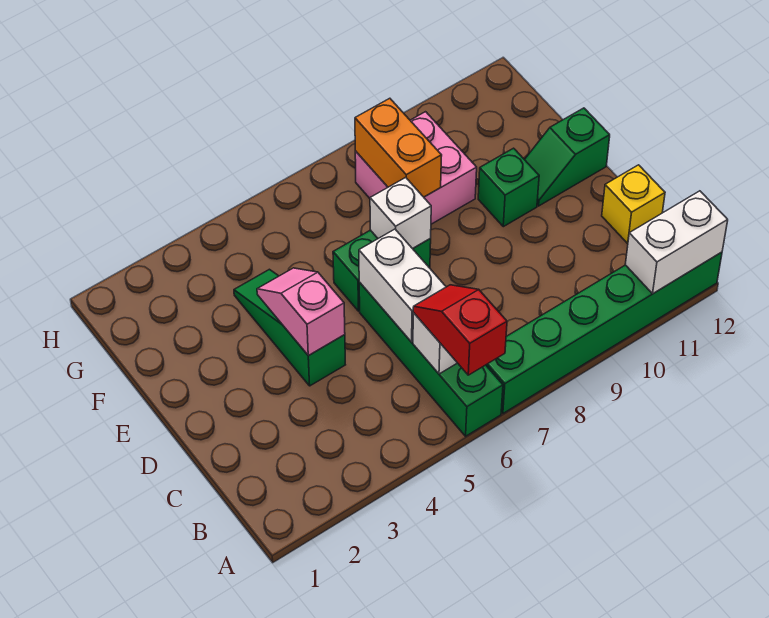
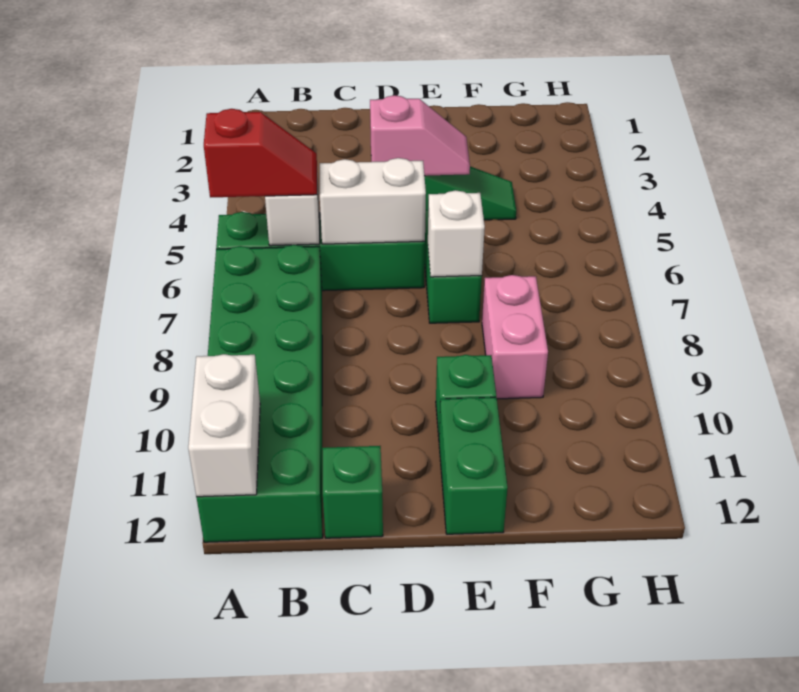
green brick A7:A12 level 1 -> green brick A7:B12 level 1
yellow brick C12 level 1 -> green brick C12 level 1
green slope E11:E12 level 1 top 12 -> green brick E11:E12 level 1
pink brick F8:G9 level 1 -> pink brick F8:F9 level 1
orange brick F8:G8 level 2 -> none

